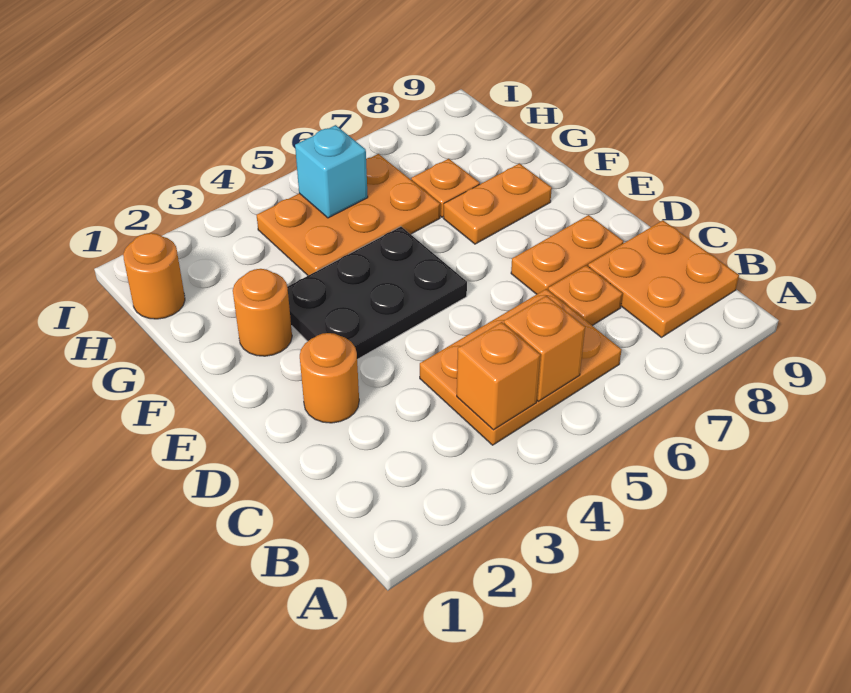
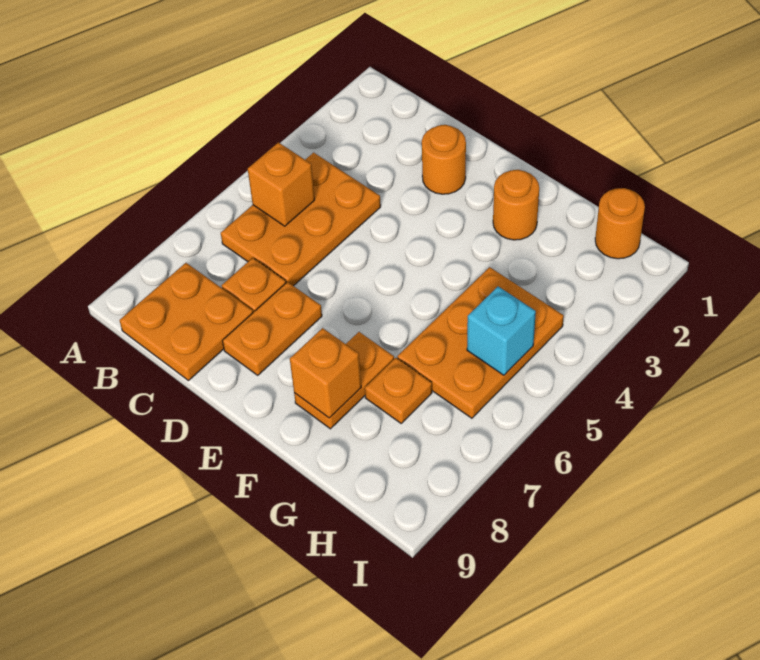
orange brick B4 level 2 -> orange brick F8 level 2
black plate E3:F5 level 1 -> none

